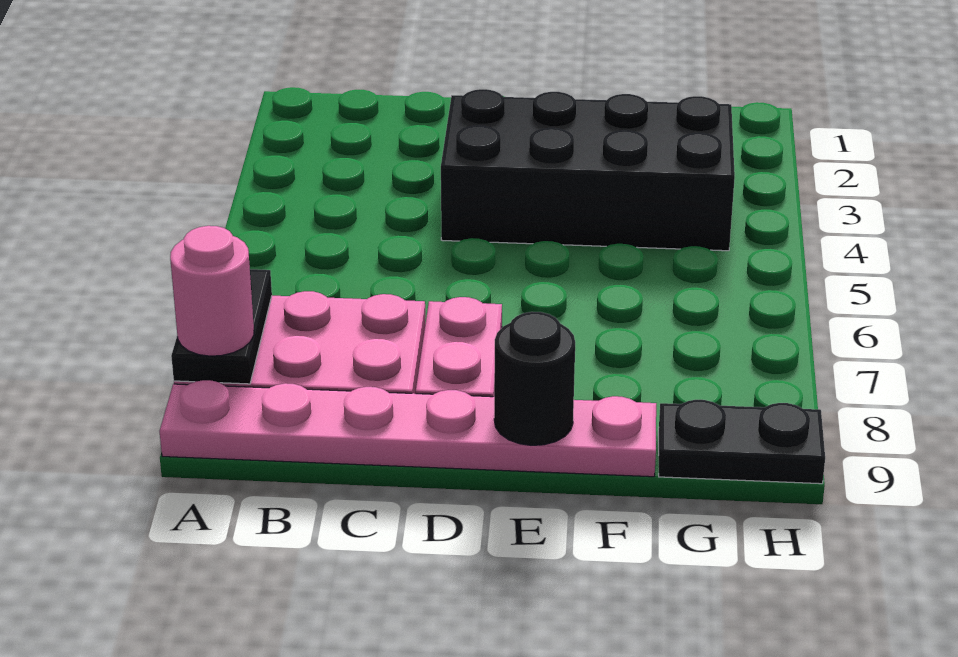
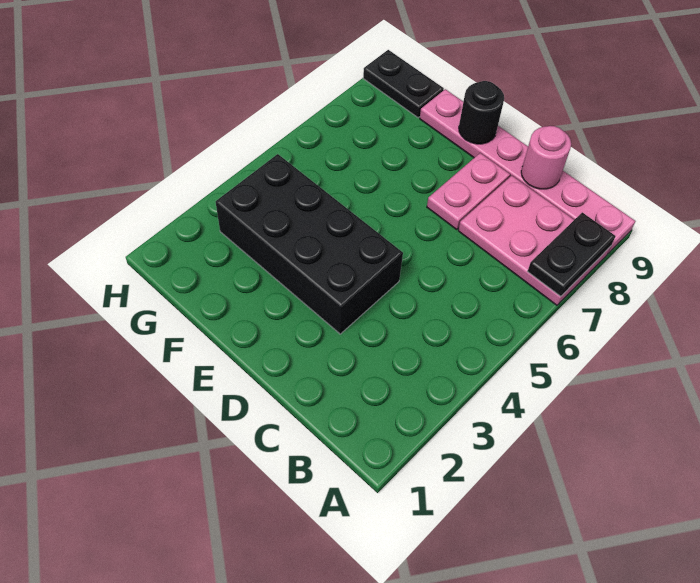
pink round brick A8 level 3 -> pink round brick C9 level 2

